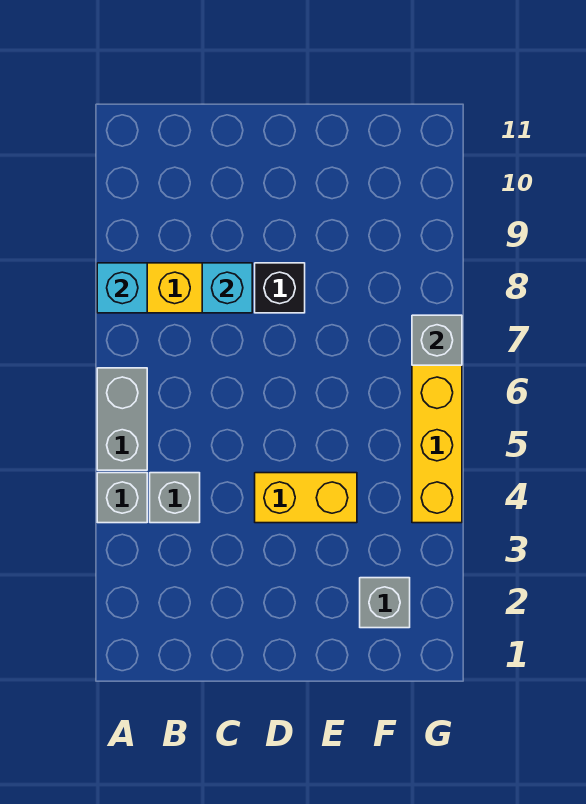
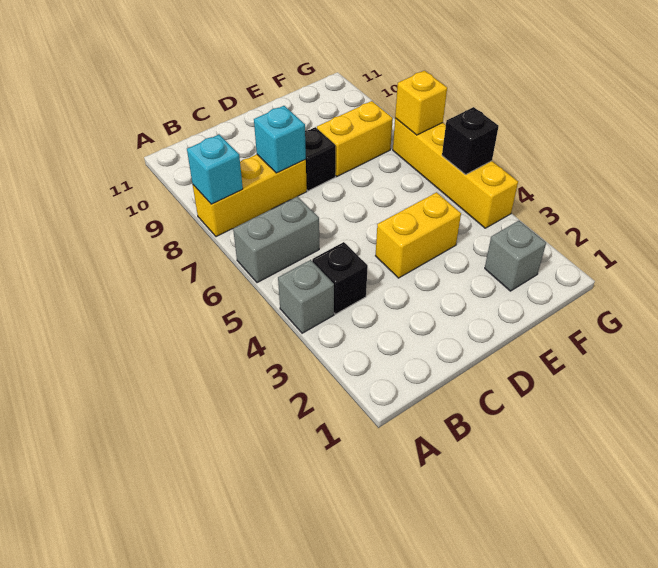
grey brick A5:A6 level 1 -> grey brick A6:B6 level 1
grey brick B4 level 1 -> black brick B4 level 1
none -> yellow brick E8:F8 level 1
none -> black brick G5 level 2
grey brick G7 level 2 -> yellow brick G7 level 2

